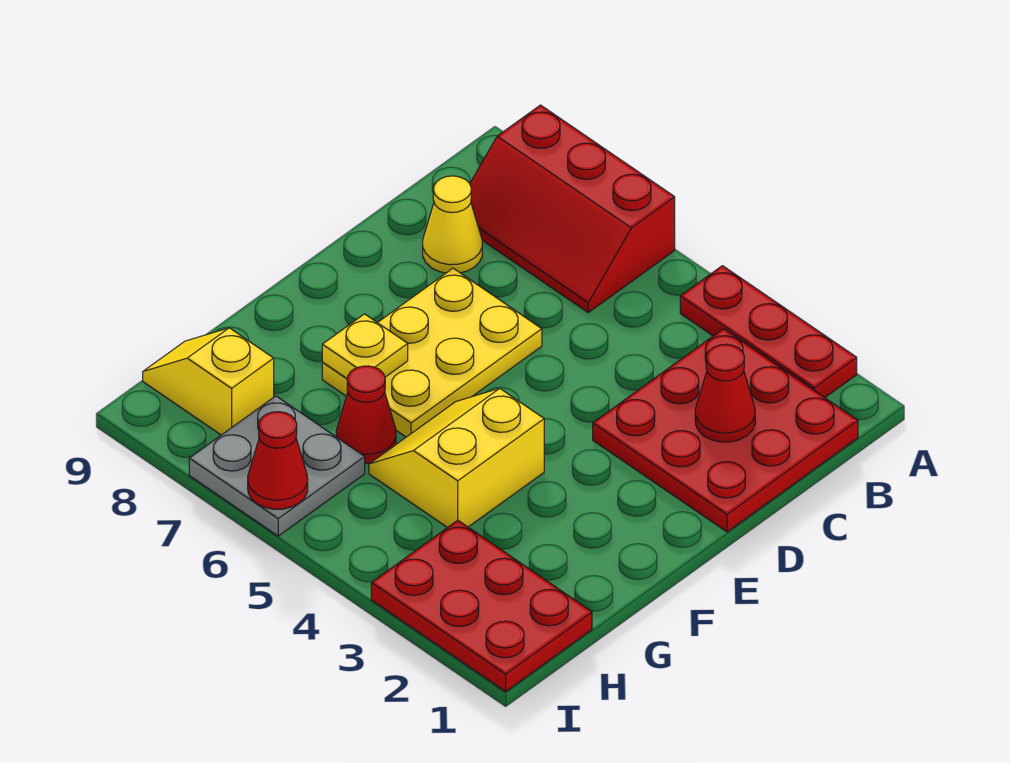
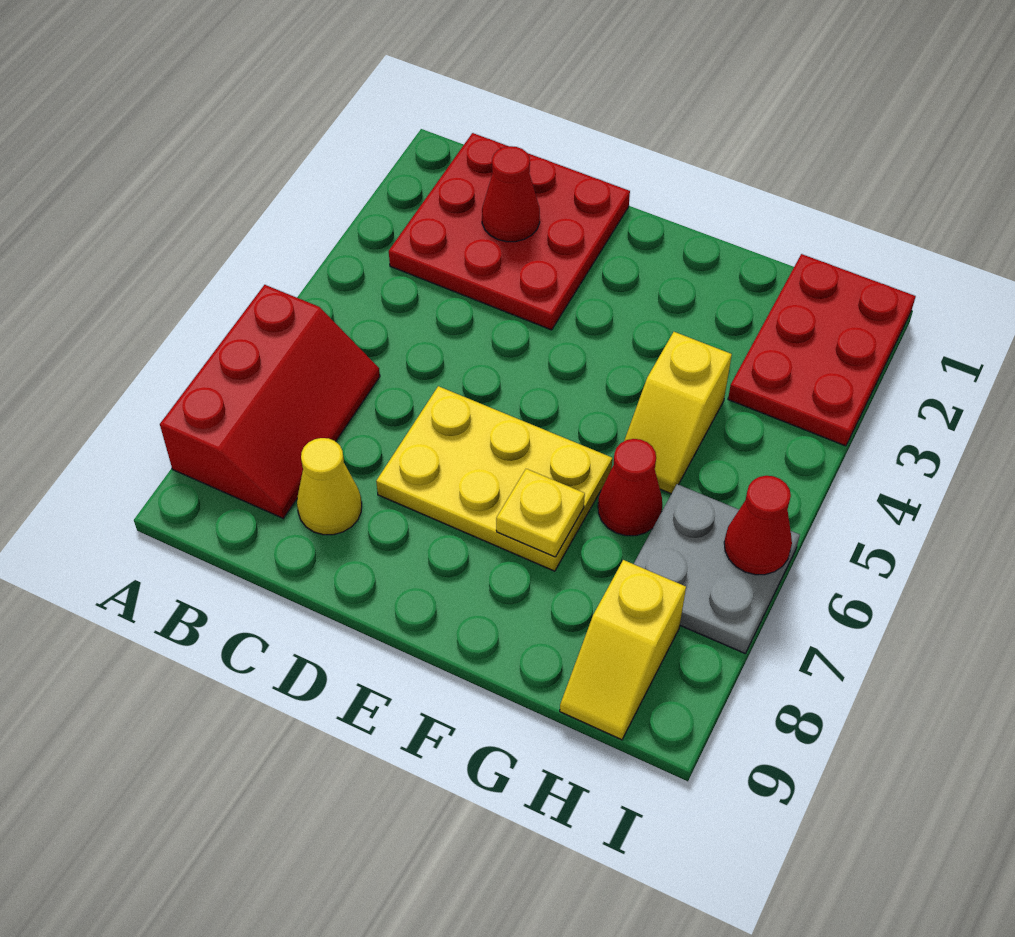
red plate A2:A4 level 1 -> none
yellow slope F4:G5 level 1 top 4 -> yellow slope G4:G5 level 1 top 4

